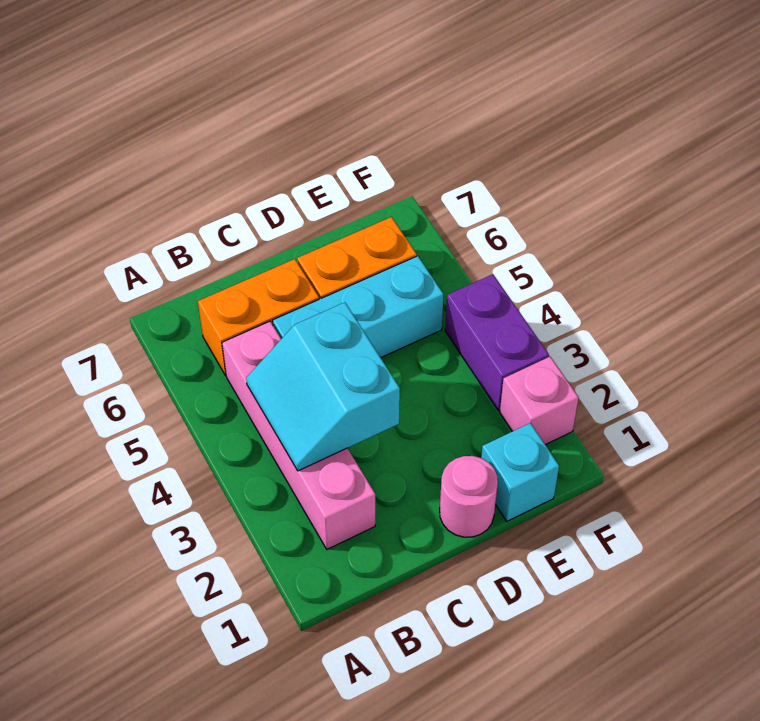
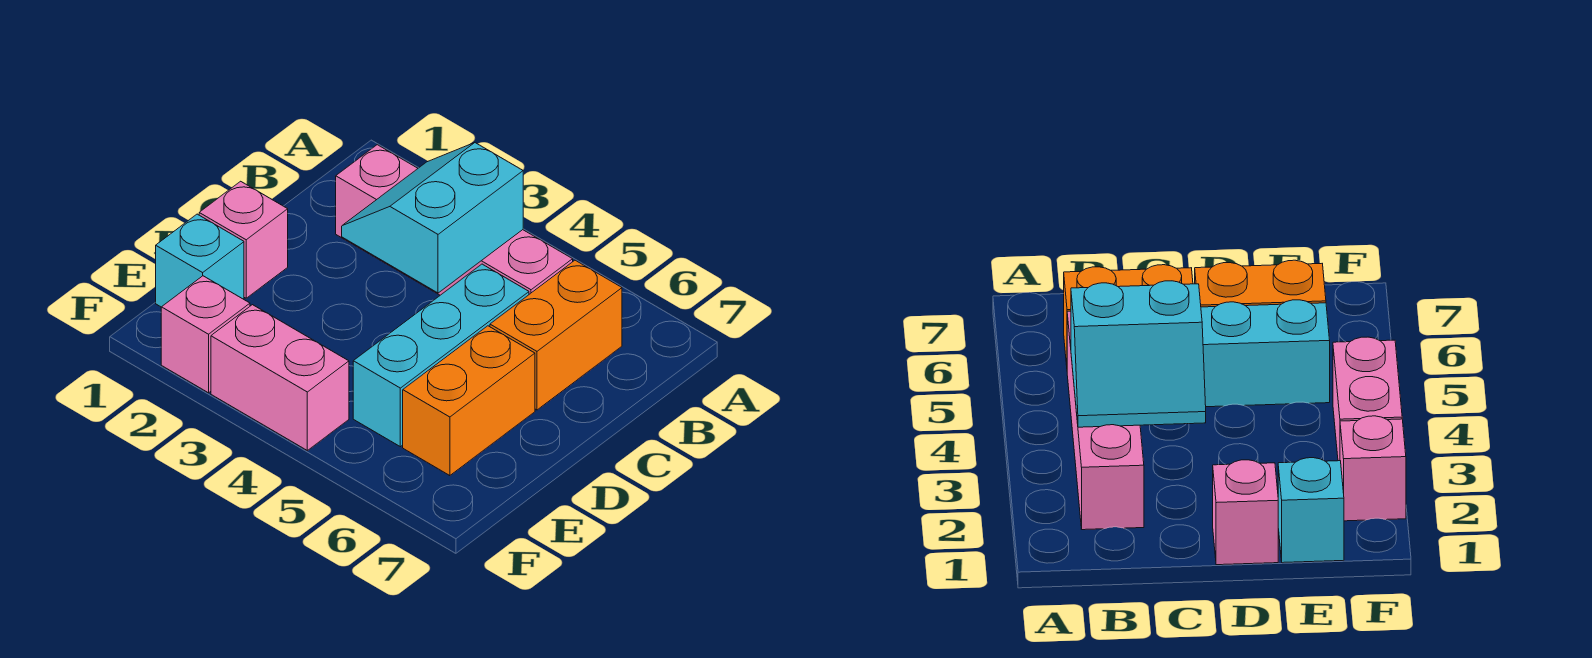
cyan slope B3:C4 level 2 top C -> cyan slope B3:C4 level 2 top 4
pink round brick D1 level 1 -> pink brick D1 level 1
purple brick F3:F4 level 1 -> pink brick F3:F4 level 1

